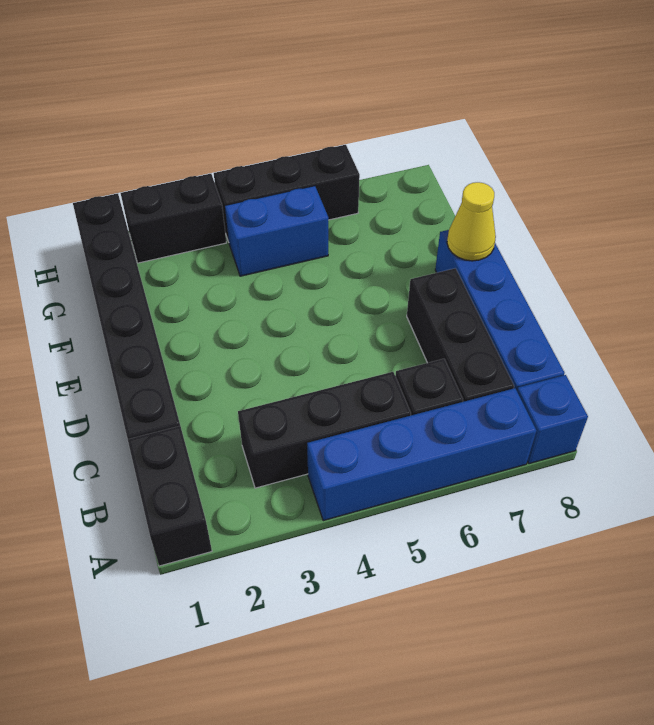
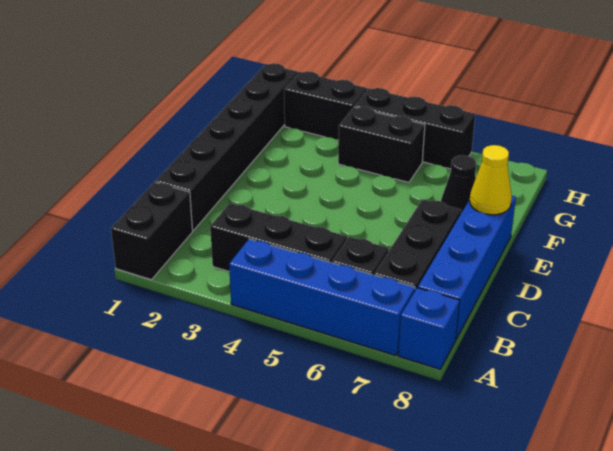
none -> black cone F7 level 1
blue brick G4:G5 level 1 -> black brick G4:G5 level 1

